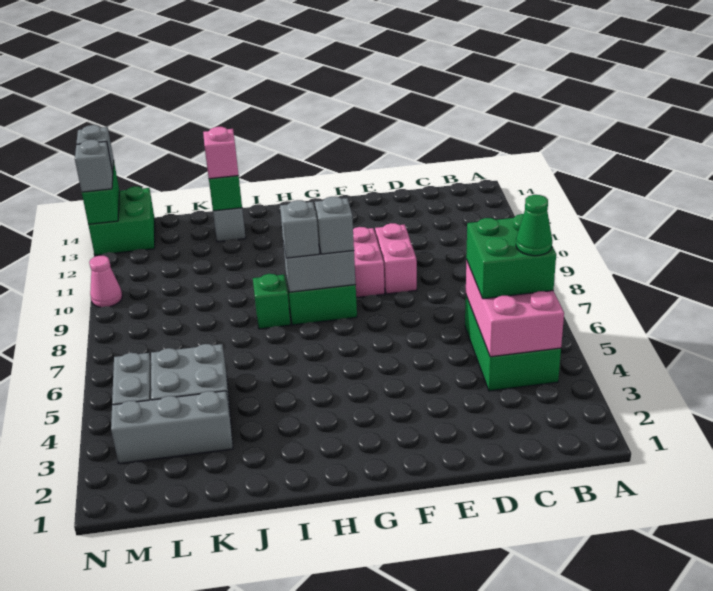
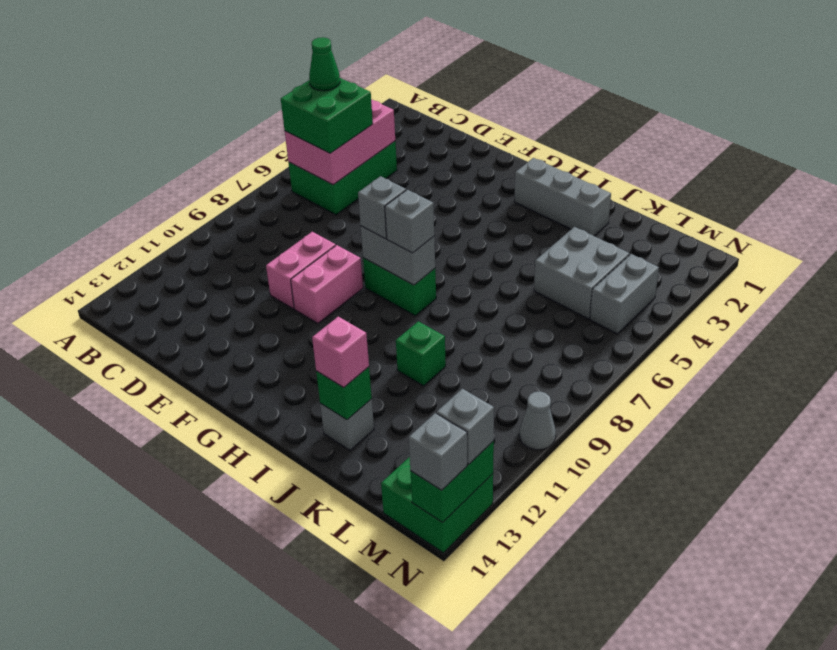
green brick I8 level 1 -> green brick J10 level 1
grey brick K3:M3 level 1 -> grey brick H2:J2 level 1
pink cone N10 level 1 -> grey cone N10 level 1

